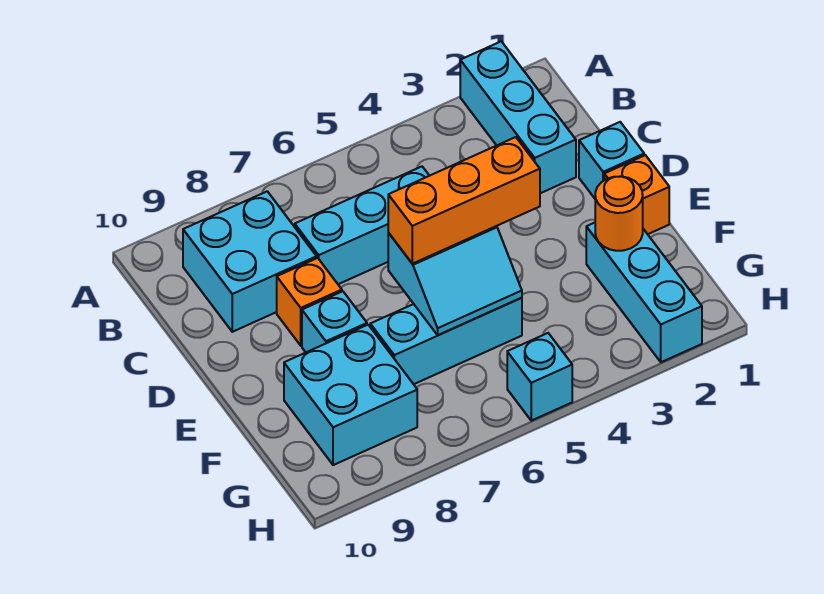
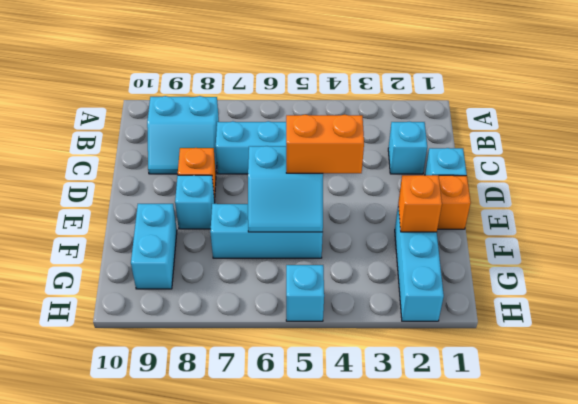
cyan brick A2:C2 level 1 -> cyan brick C2 level 1
cyan brick B8:C9 level 1 -> cyan slope B8:C9 level 1 top B
orange brick E4:E6 level 3 -> orange brick E4:E5 level 3
orange round brick F2 level 2 -> orange brick F2 level 2
cyan brick F8:G9 level 1 -> cyan brick F9:G9 level 1

